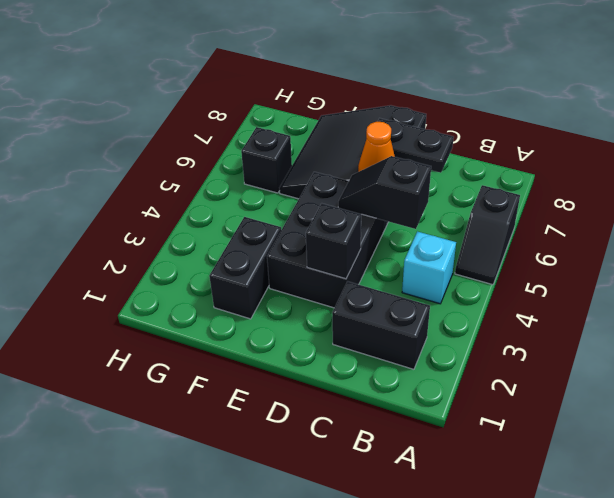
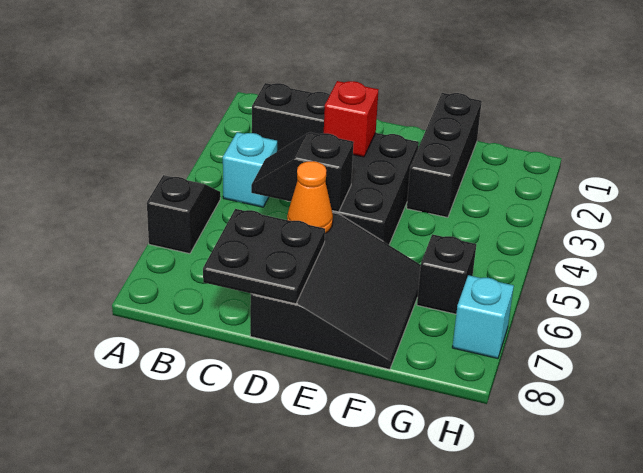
black slope C5:D5 level 2 top C -> black slope C5:D5 level 2 top D
black plate C7:D7 level 2 -> black plate C7:D8 level 2
black brick D3 level 2 -> red brick D3 level 2
black brick F2:F3 level 1 -> black brick F1:F3 level 1
none -> cyan brick H7 level 1

